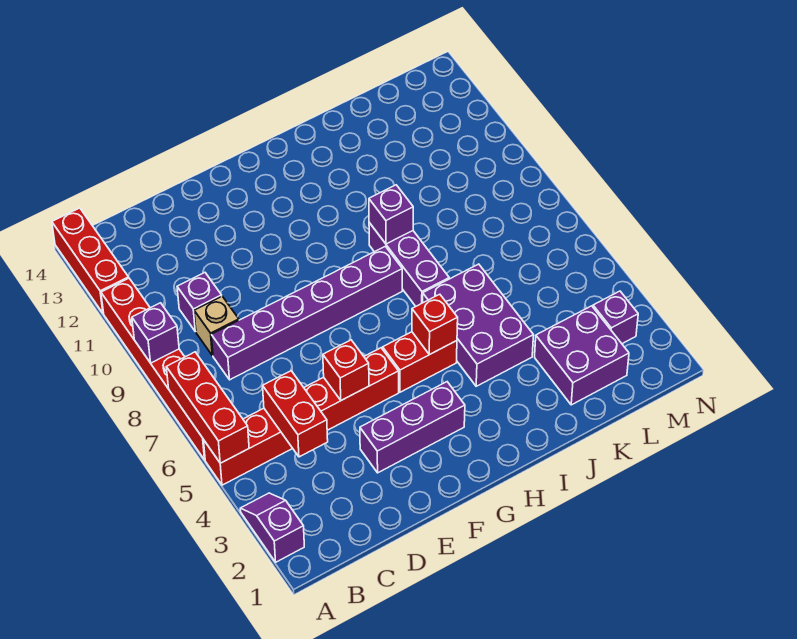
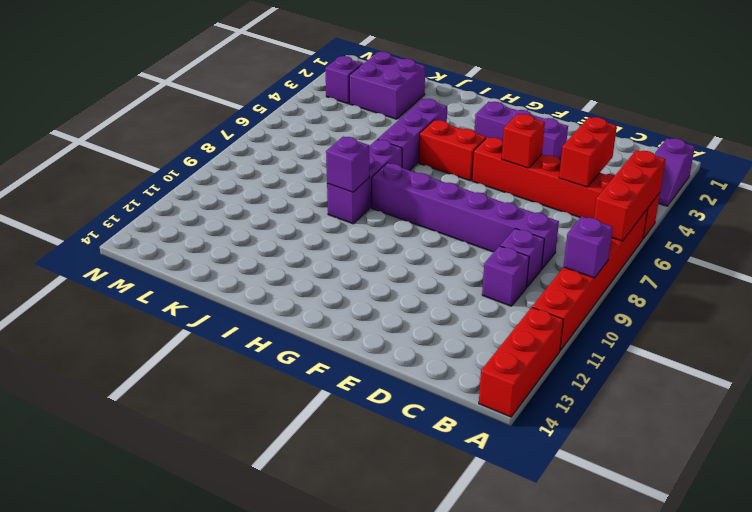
tan brick C9 level 1 -> purple brick C9 level 1
red brick H5 level 2 -> none
purple brick I4:J6 level 1 -> purple brick I4:I6 level 1

